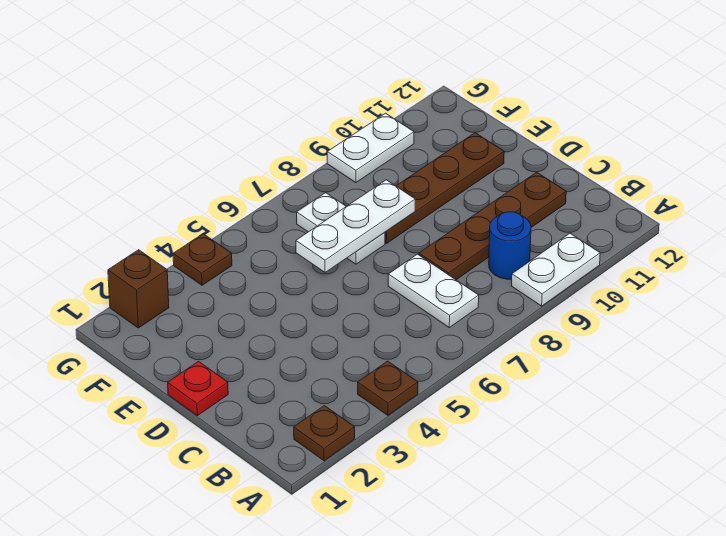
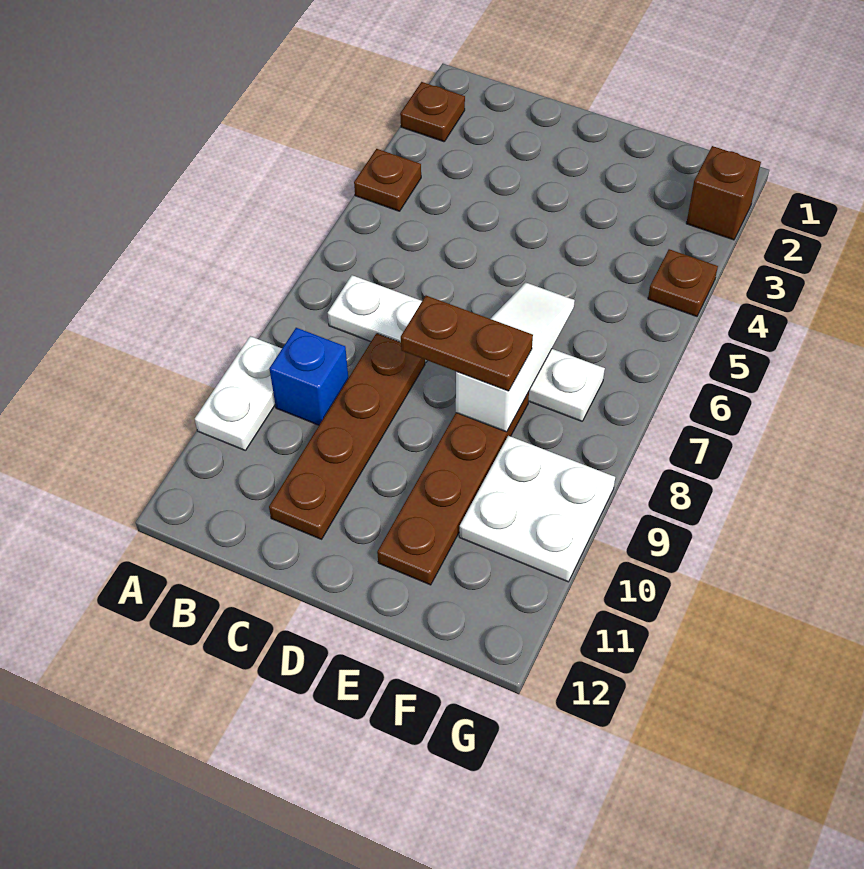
blue round brick B9 level 1 -> blue brick B9 level 1
red plate D1 level 1 -> none
none -> brown plate D8:E8 level 3
white plate E6:E8 level 2 -> white slope E6:E8 level 2 top 8
white plate G9:G10 level 1 -> white plate F9:G10 level 1

